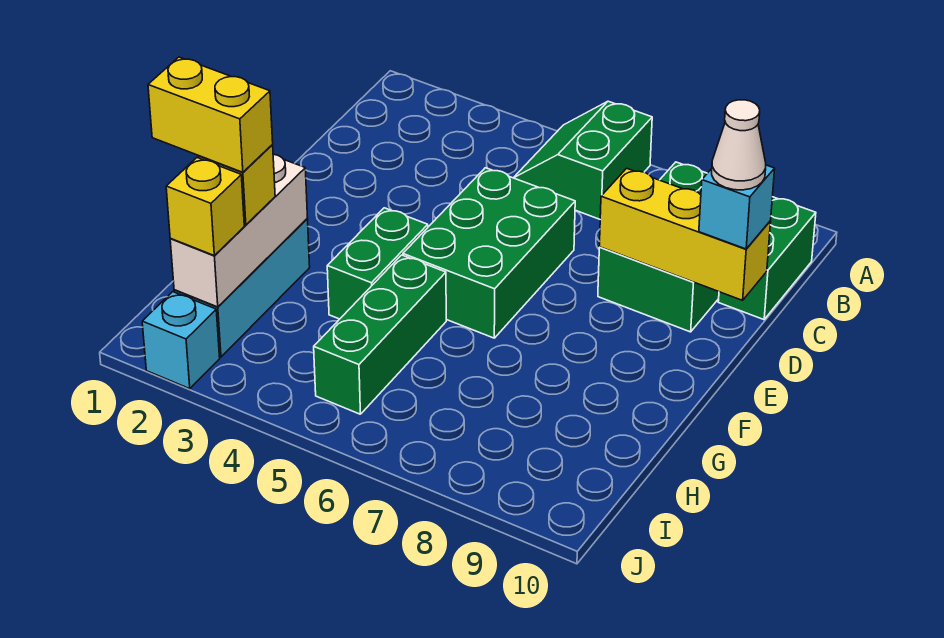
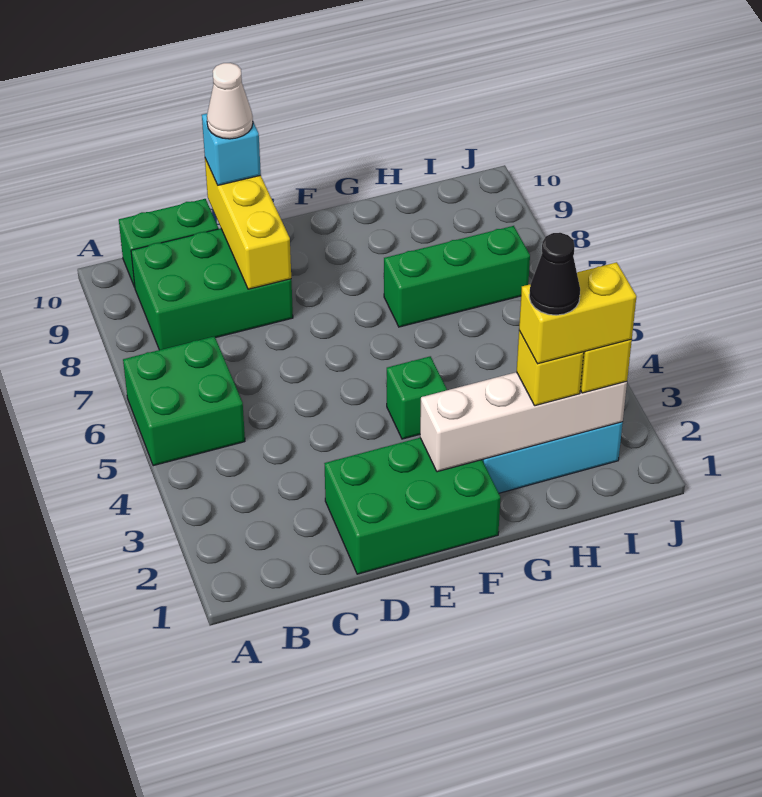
green slope A5:B6 level 1 top 6 -> green brick A5:B6 level 1
green brick D5:F6 level 1 -> green brick D1:F2 level 1
green brick F4:G4 level 1 -> green brick F4 level 1
white brick G2:I2 level 2 -> white brick F2:I2 level 2
green brick G5:I5 level 1 -> green brick G7:I7 level 1
yellow brick H1:H2 level 4 -> yellow brick H2:I2 level 4
none -> black cone H2 level 5
cyan brick J2 level 1 -> none

